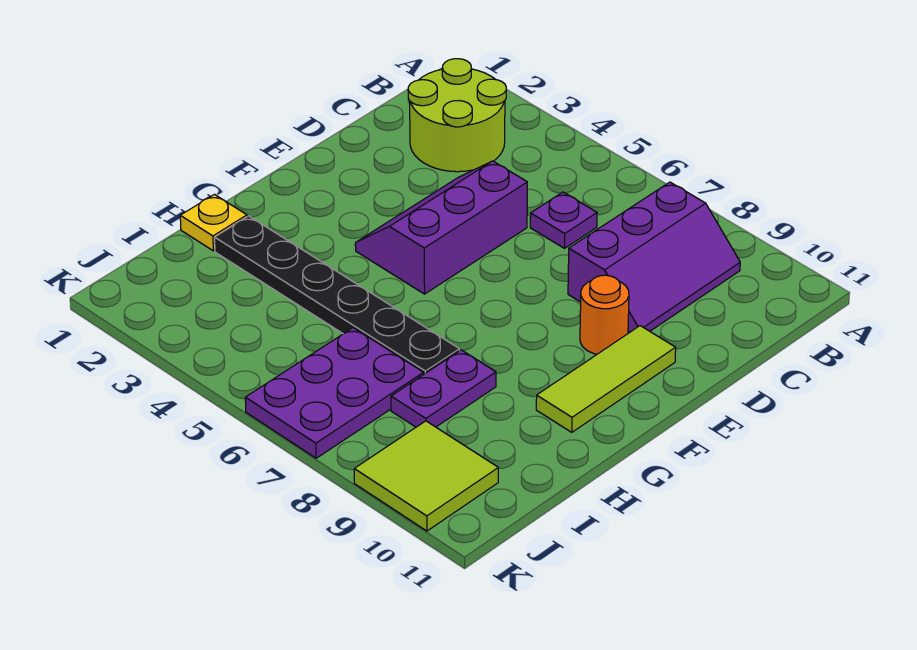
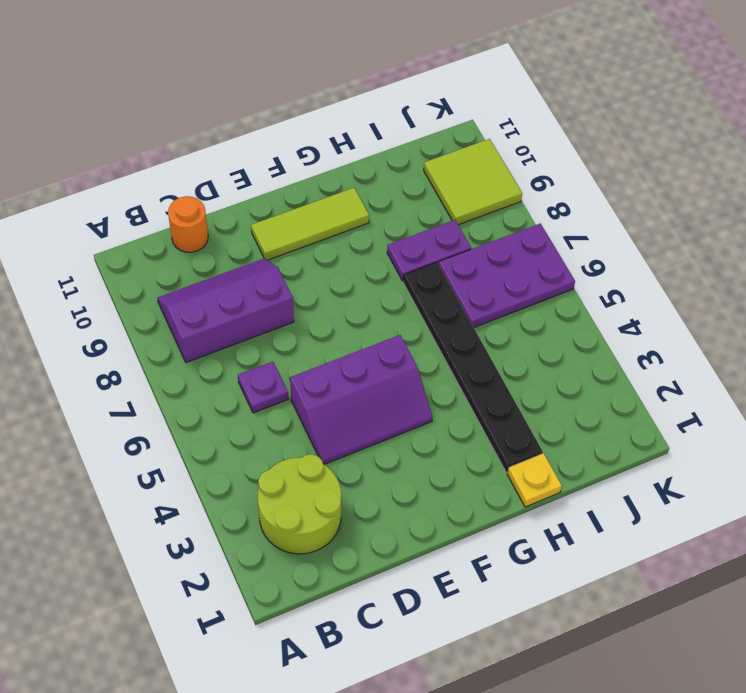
orange round brick E9 level 1 -> orange round brick C11 level 1

